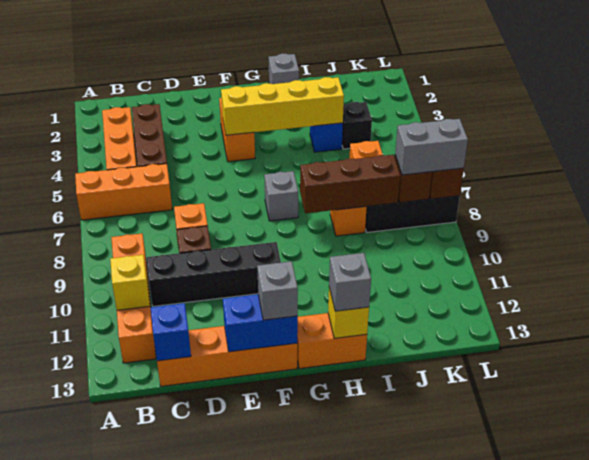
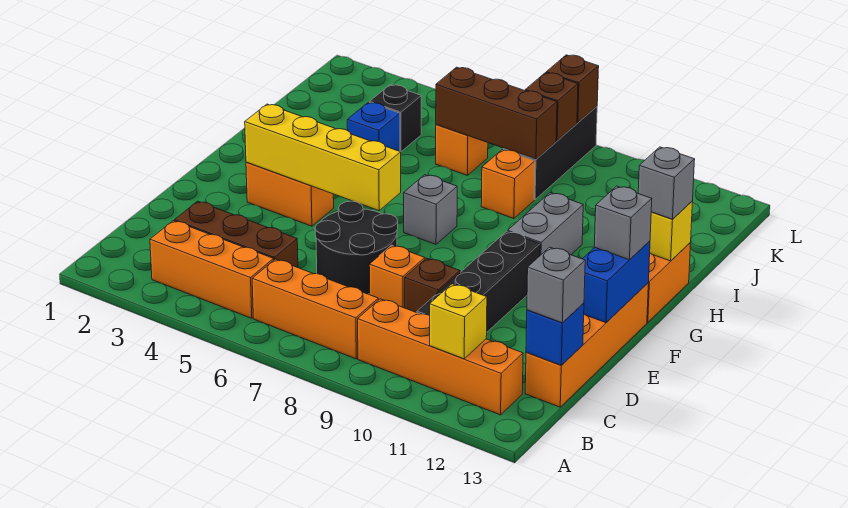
orange brick A6:C6 level 1 -> orange brick B6:B8 level 1
none -> black round brick D6:E7 level 1
yellow brick F4:I4 level 2 -> yellow brick F3:F6 level 2
grey brick H1 level 1 -> grey brick C13 level 3
brown brick H8:J8 level 2 -> brown brick J6:J8 level 2
grey brick K8:L8 level 3 -> grey brick G10:H10 level 1

